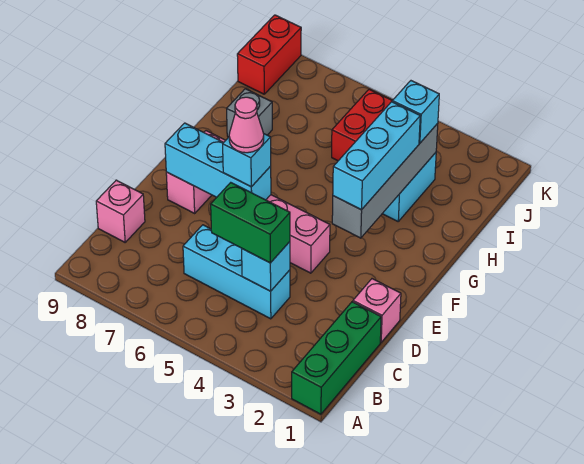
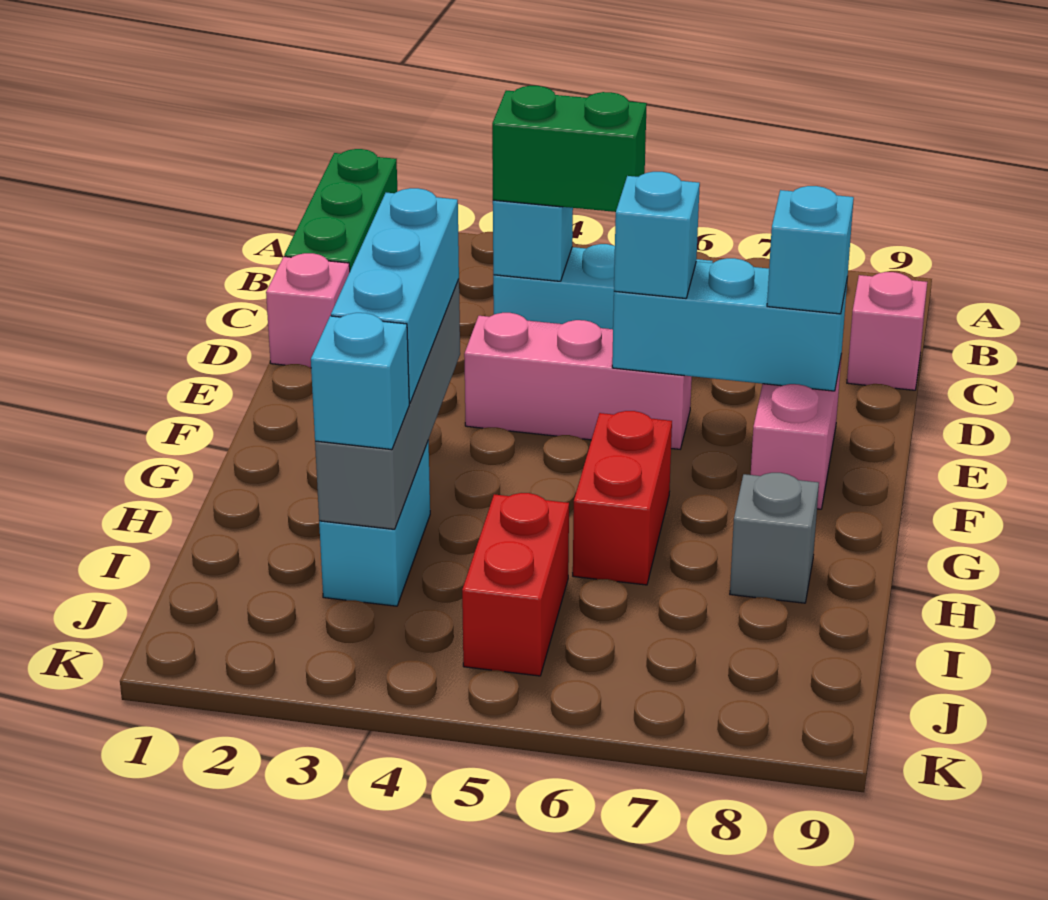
pink cone E6 level 4 -> none
none -> cyan brick E8 level 3
red brick J9:K9 level 1 -> red brick G6:H6 level 1

